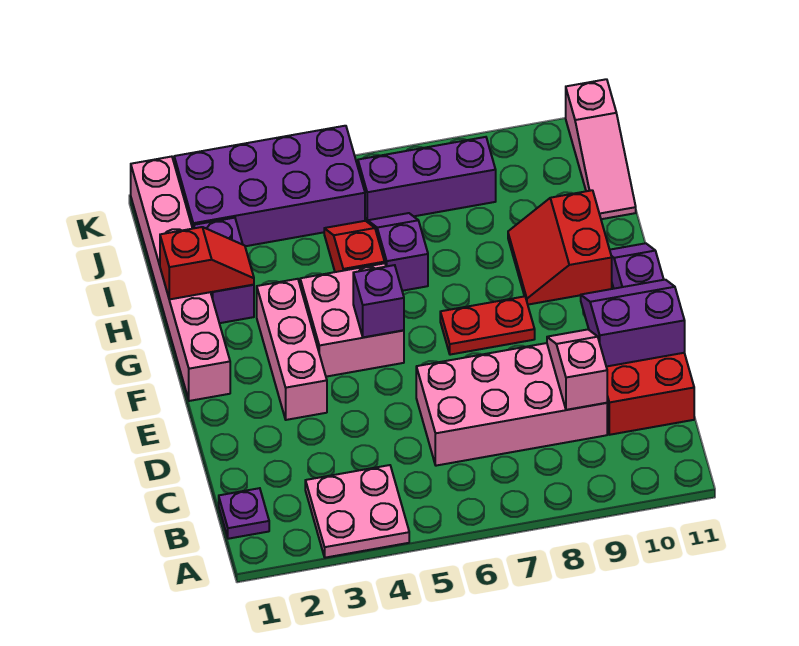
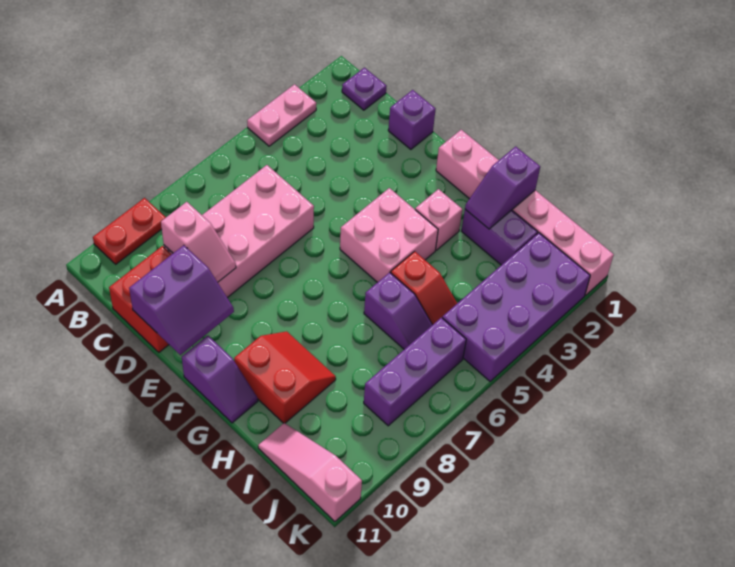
pink plate A3:B4 level 1 -> pink plate A3:A4 level 1
pink brick E3:G3 level 1 -> pink brick G3 level 1
purple brick F5 level 2 -> purple brick D1 level 1
red plate F7:F8 level 1 -> red plate A9:A10 level 1
red slope H1:H2 level 2 top 1 -> purple slope H1:H2 level 2 top 1

